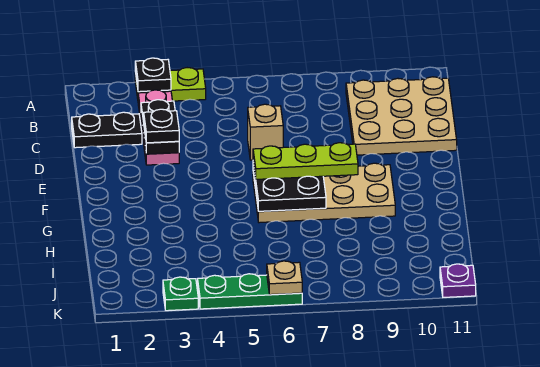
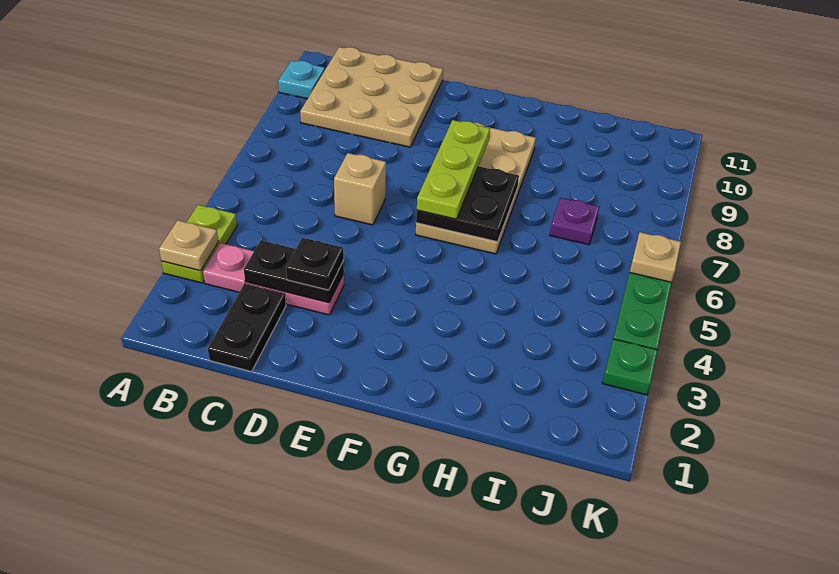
black plate A3 level 2 -> tan plate A3 level 2
none -> cyan plate A10 level 1
purple plate K11 level 1 -> purple plate I7 level 1

